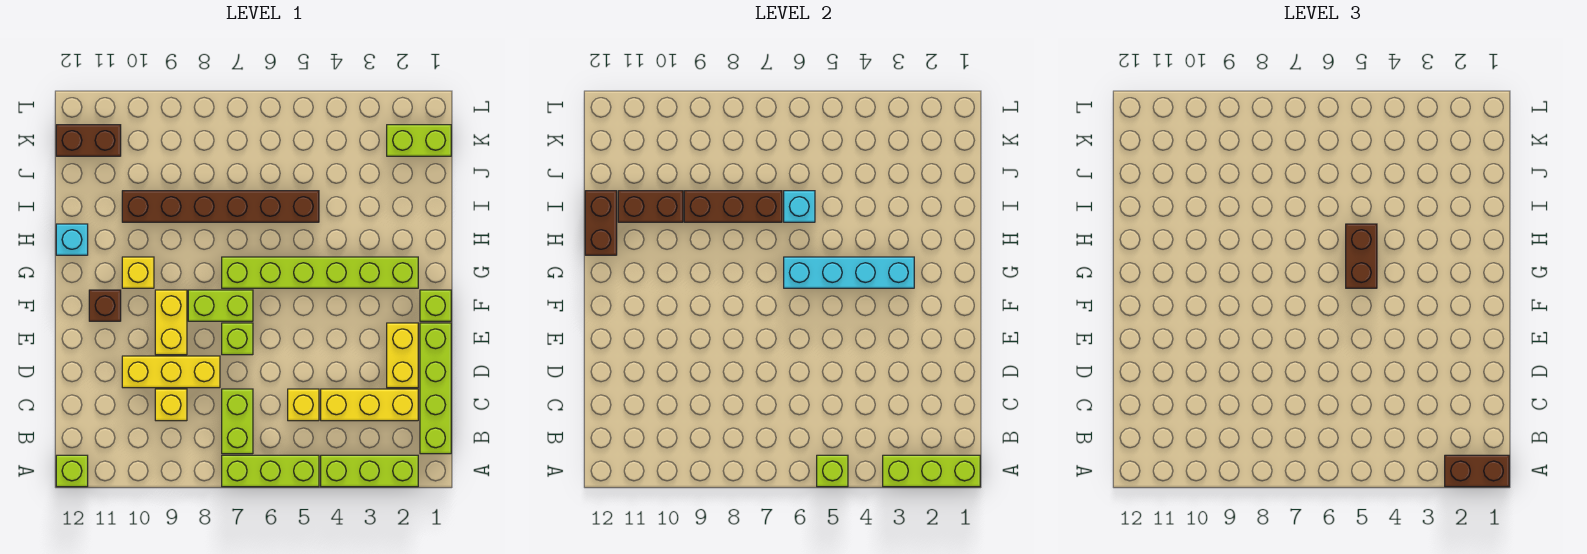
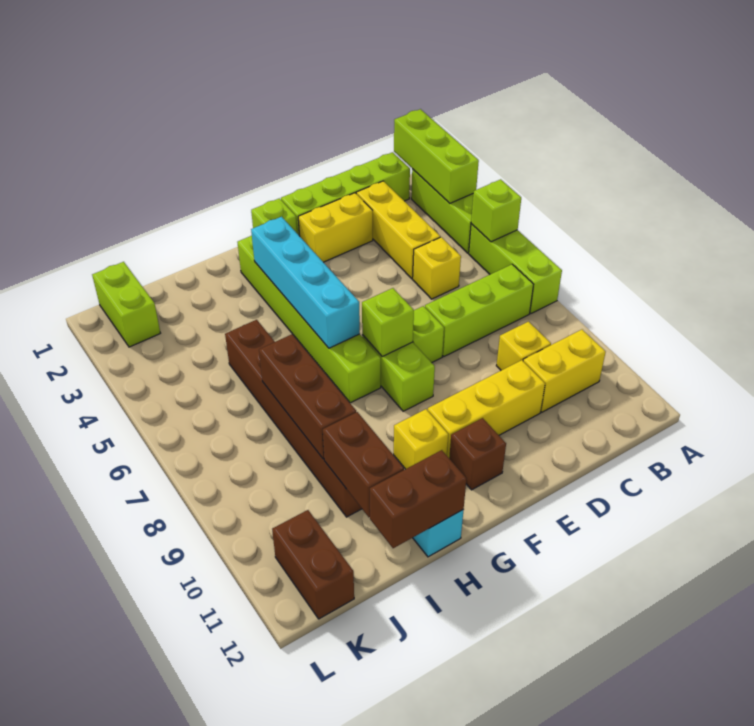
brown brick A1:A2 level 3 -> none
lime brick A12 level 1 -> lime brick F7 level 2
lime brick B7:C7 level 1 -> lime brick B7:D7 level 1
yellow brick D8:D10 level 1 -> yellow brick D10:F10 level 1
yellow brick E9:F9 level 1 -> yellow brick B10:C10 level 1
brown brick G5:H5 level 3 -> none
cyan brick I6 level 2 -> none

